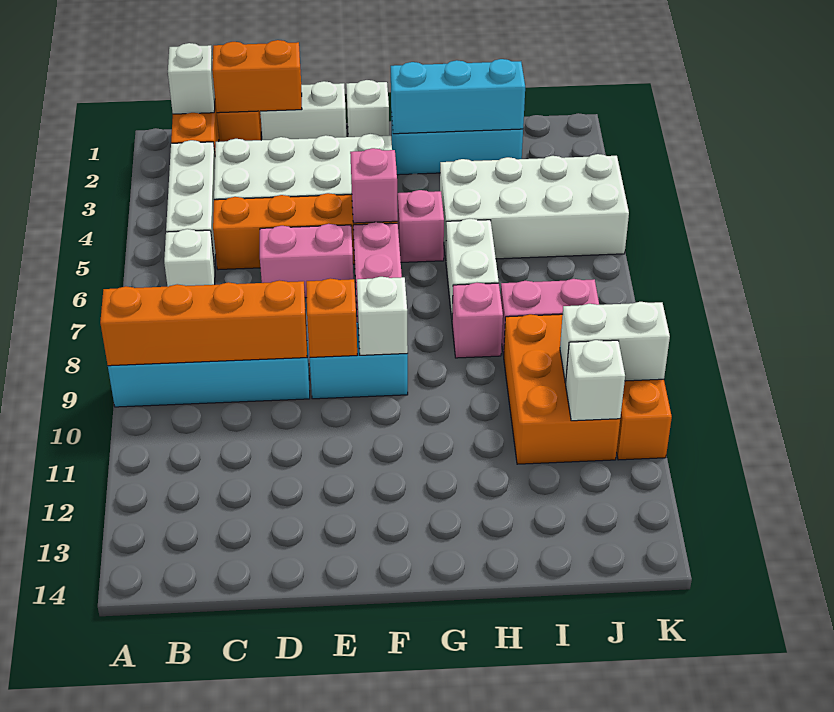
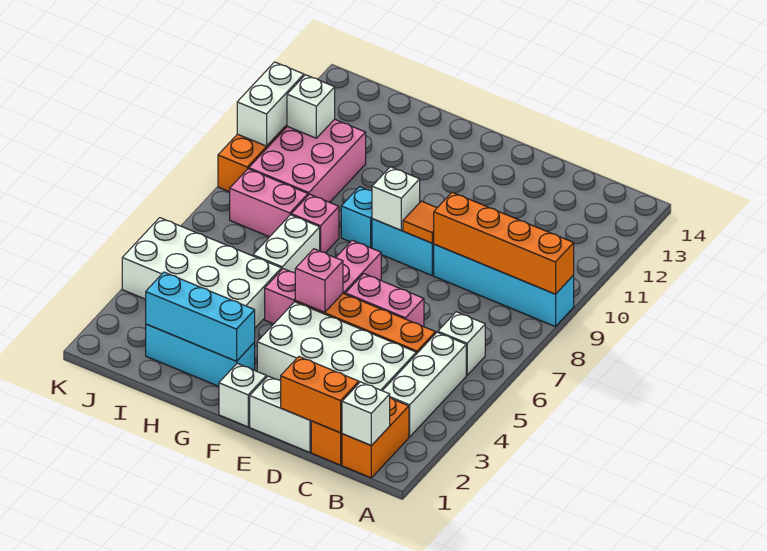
orange brick E9 level 2 -> orange tile E9 level 2
none -> cyan brick G9 level 1
orange brick I9:J11 level 1 -> pink brick I9:J11 level 1
white brick J10:K10 level 2 -> white brick K10:K11 level 2

